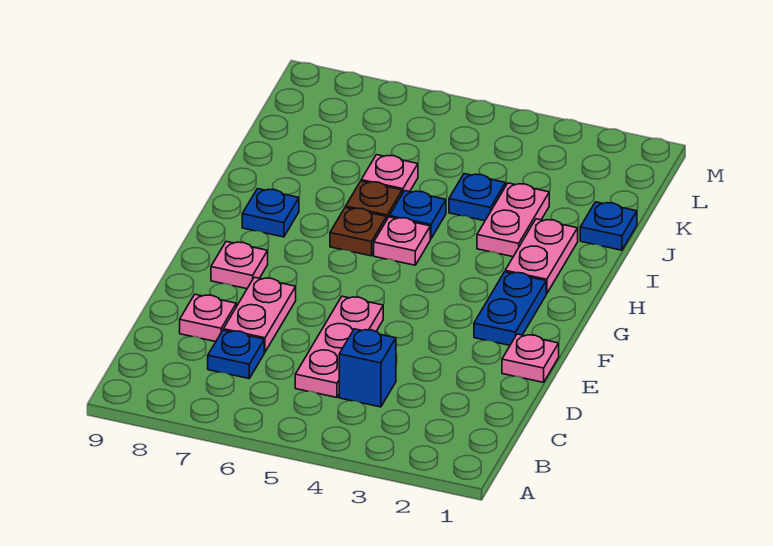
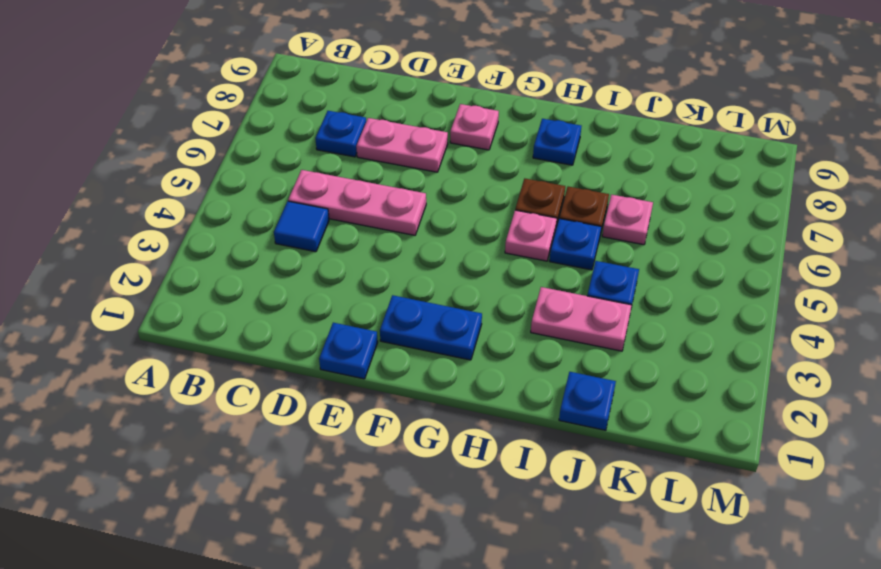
blue brick C4 level 1 -> blue tile C4 level 1
pink plate D8 level 1 -> none
pink plate E1 level 1 -> blue plate E1 level 1
pink plate H2:I2 level 1 -> none

